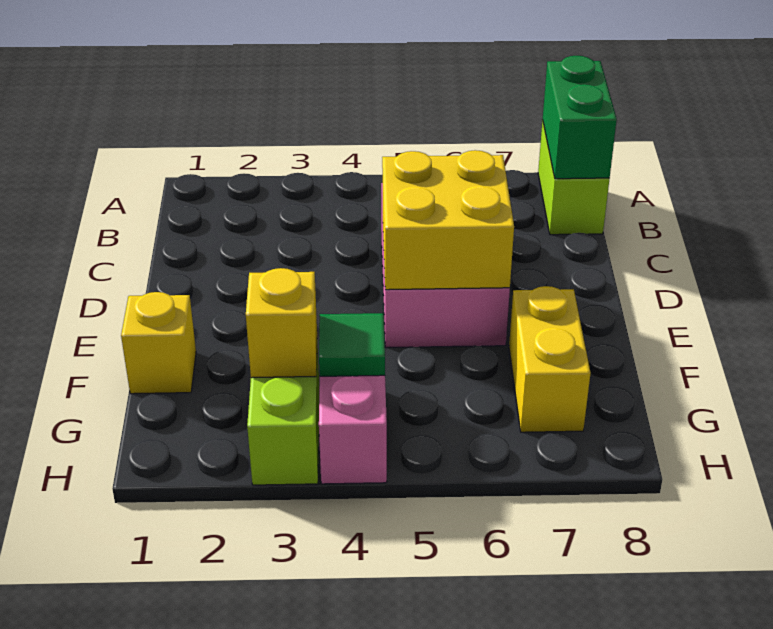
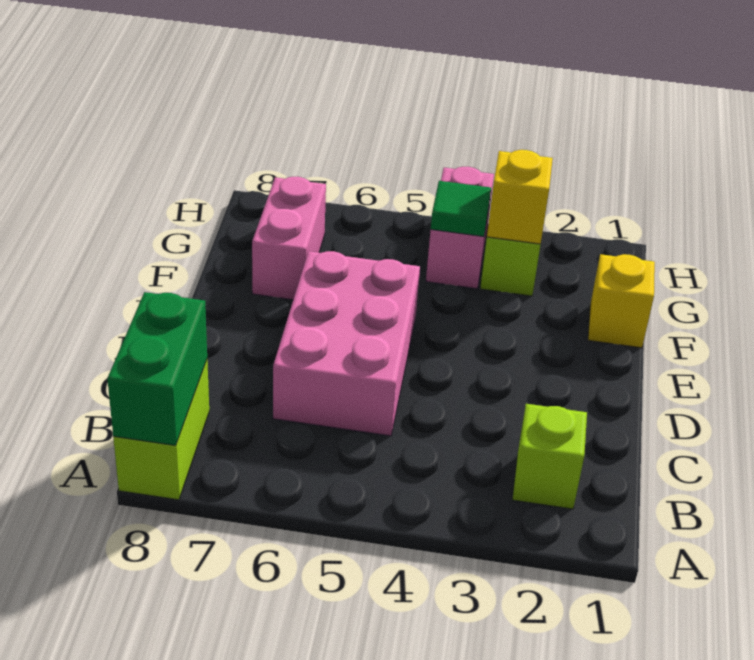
none -> lime brick B2 level 1
yellow brick D5:E6 level 2 -> none
yellow brick F7:G7 level 1 -> pink brick F7:G7 level 1

